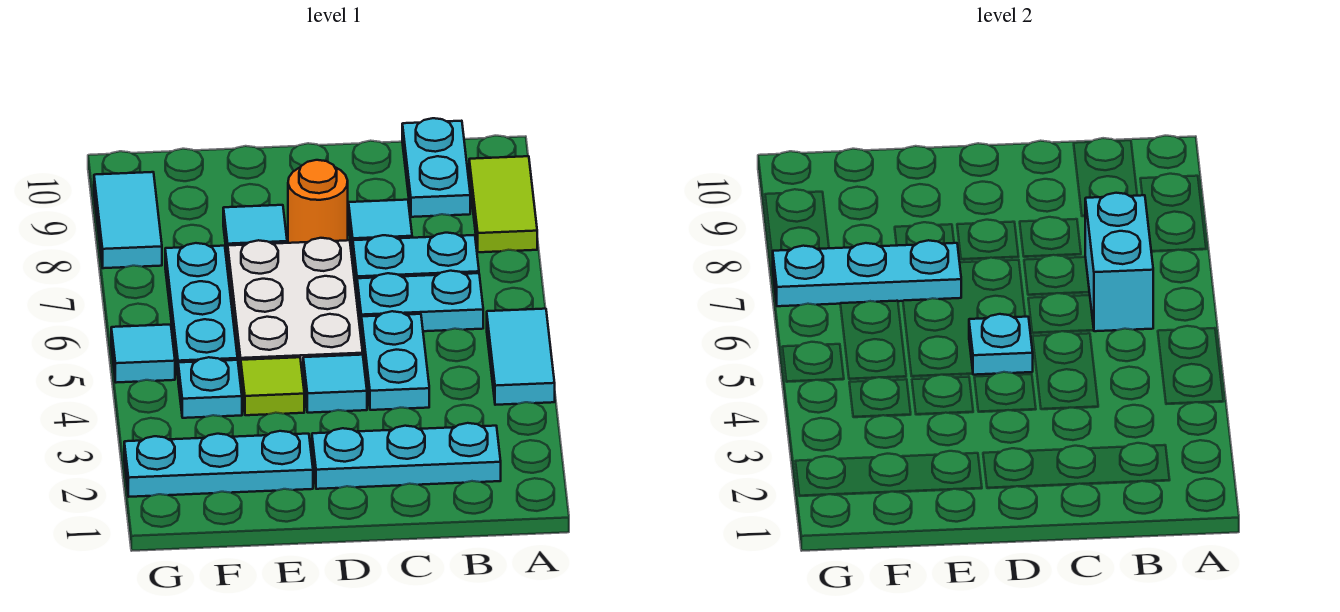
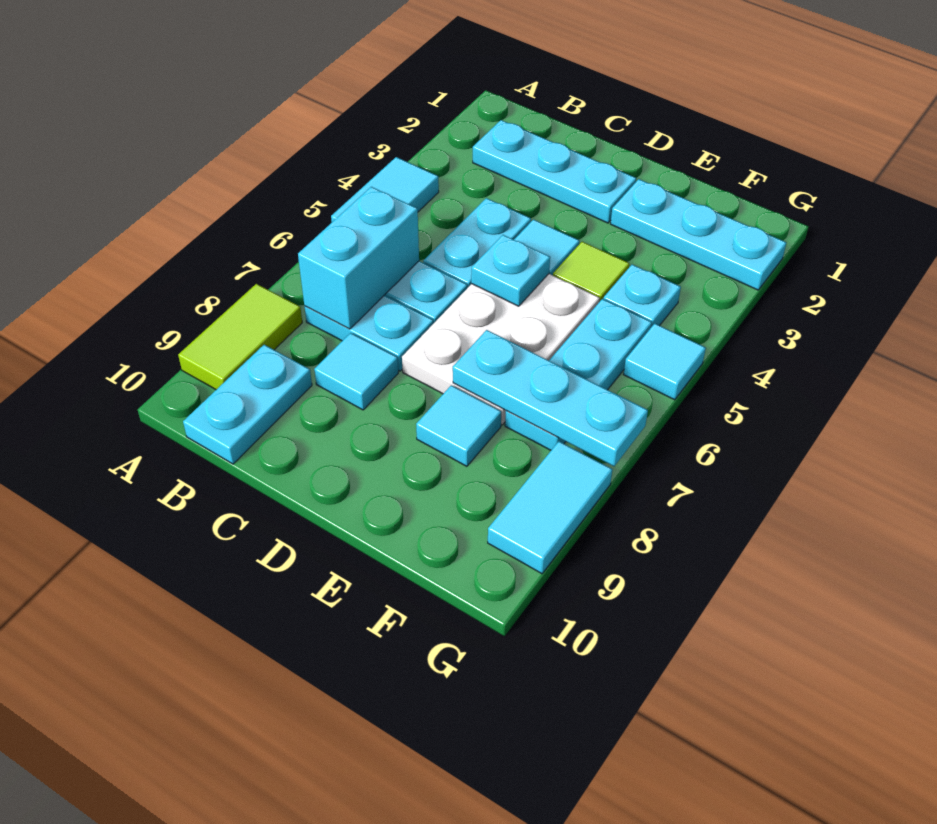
orange round brick D8 level 1 -> none

